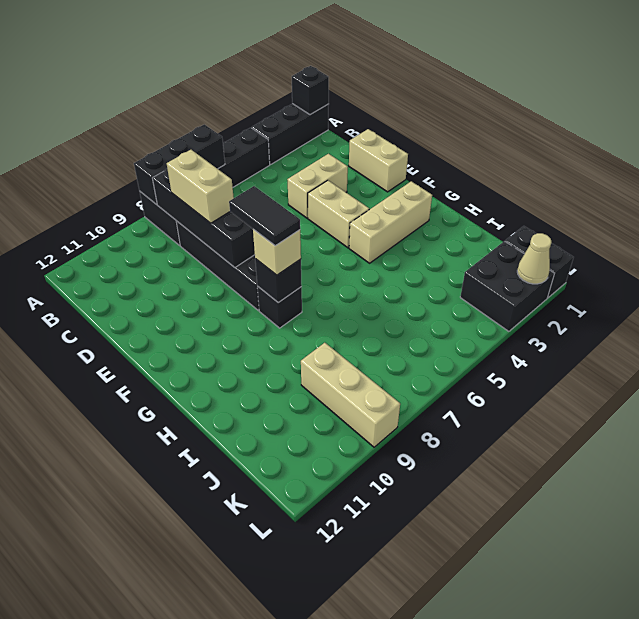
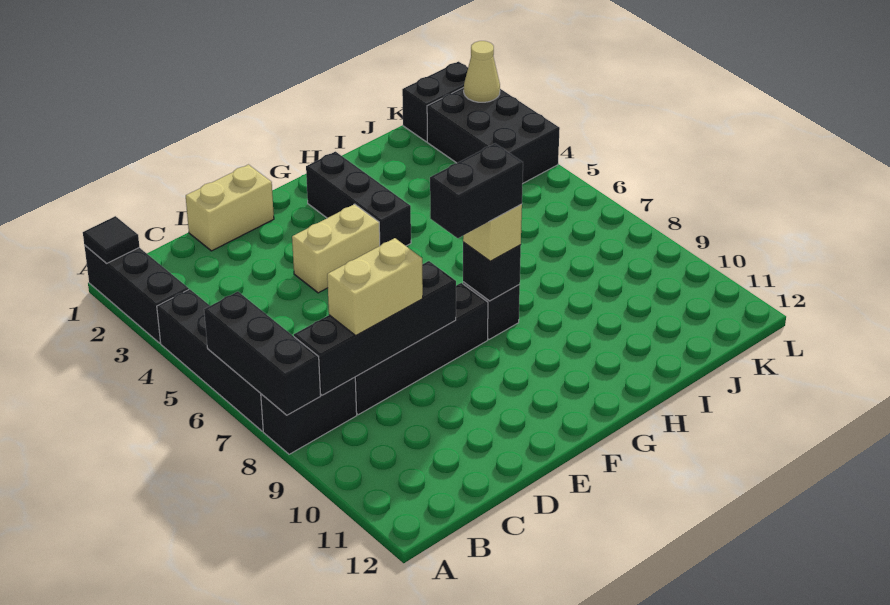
black brick A1 level 2 -> black tile A1 level 2
tan brick D3:D4 level 1 -> none
black tile F8:G8 level 4 -> black brick F8:G8 level 4
tan brick G2:G4 level 1 -> black brick G2:G4 level 1
tan brick J9:L9 level 1 -> none
black brick K2:L3 level 1 -> black brick K2:L4 level 1

